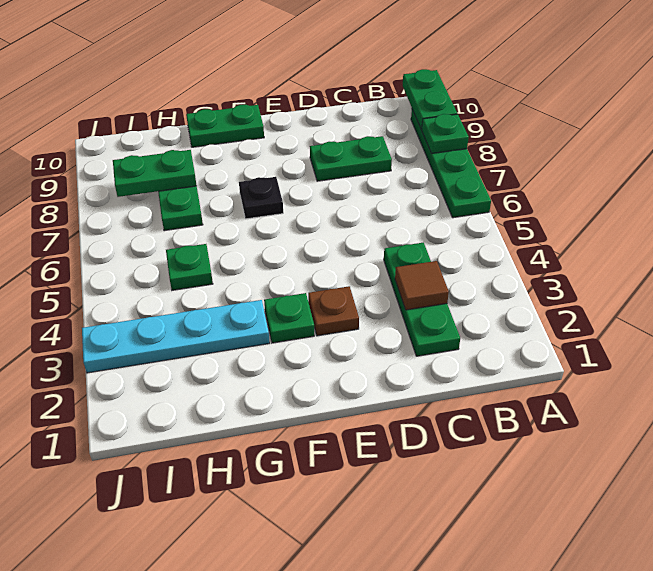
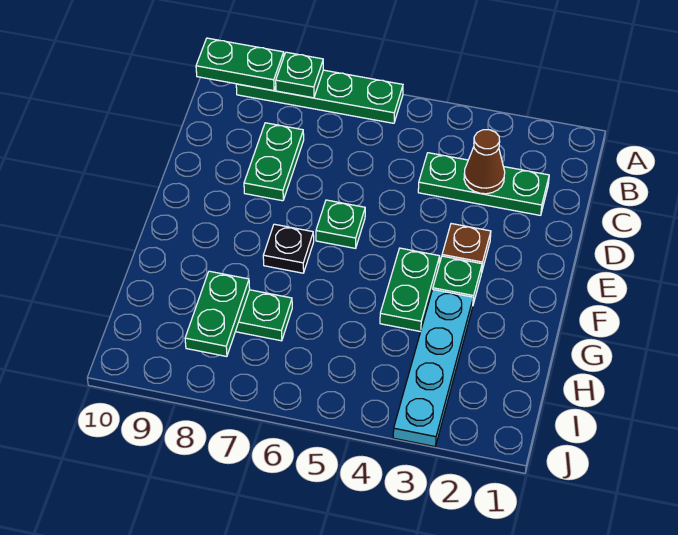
brown tile C3 level 2 -> brown cone C3 level 2
green plate F10:G10 level 1 -> green plate F4:G4 level 1
green plate H5 level 1 -> green plate E6 level 1

